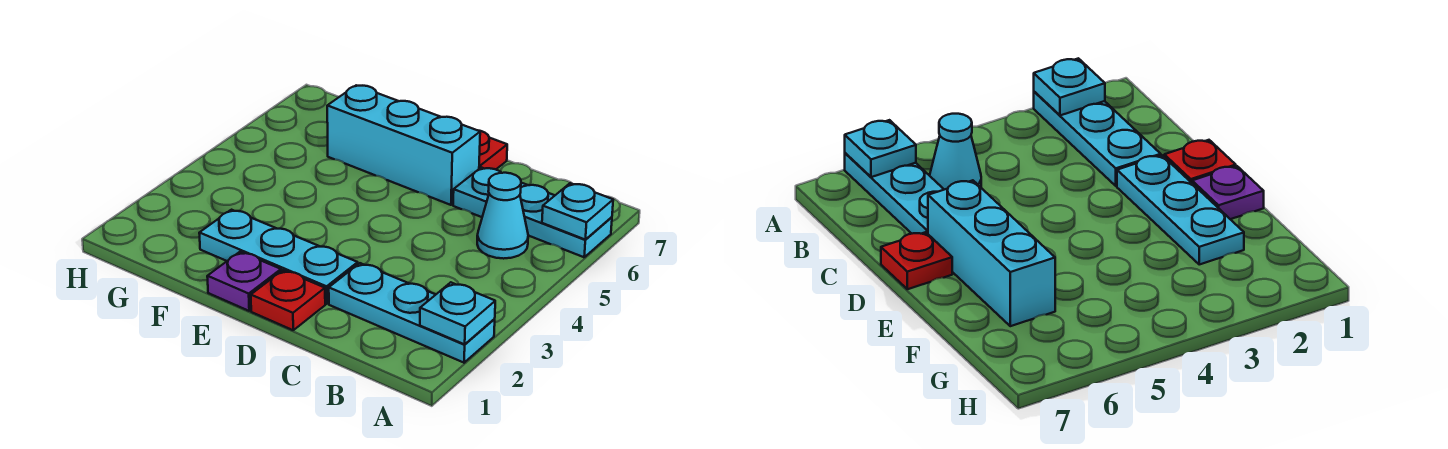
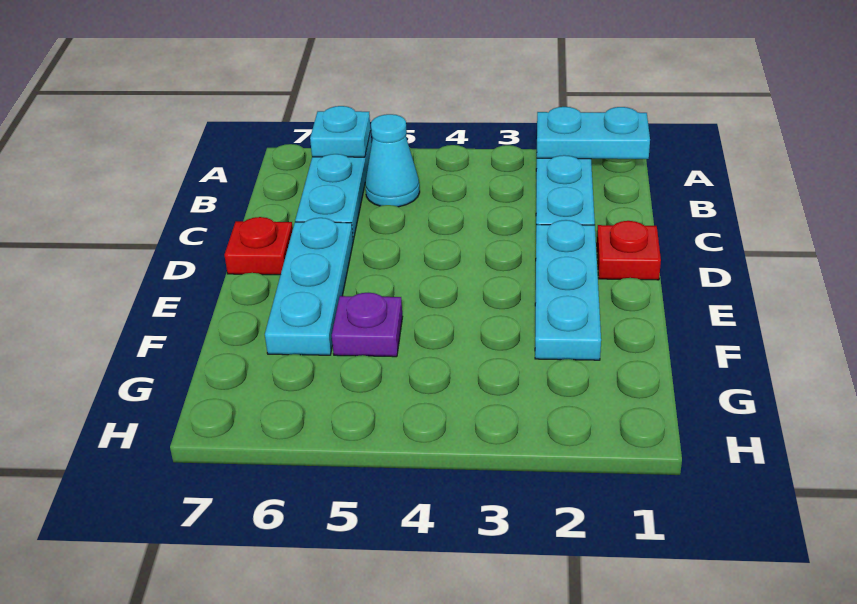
cyan plate A2 level 2 -> cyan plate A1:A2 level 2
cyan brick D6:F6 level 1 -> cyan plate D6:F6 level 1
purple plate E1 level 1 -> purple plate F5 level 1

